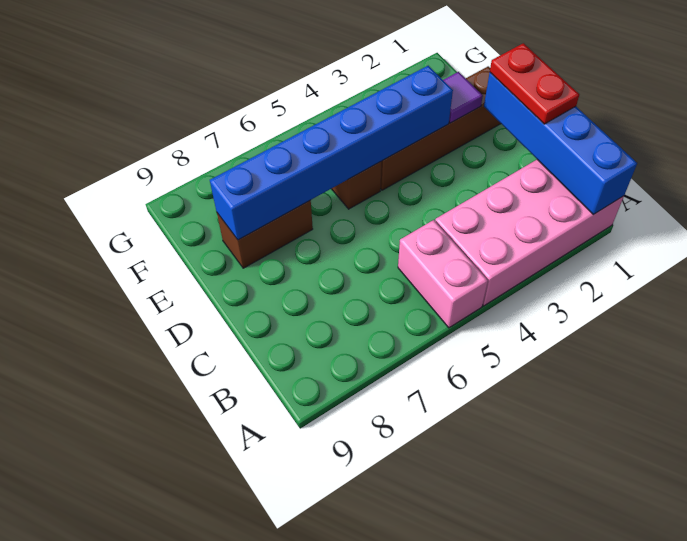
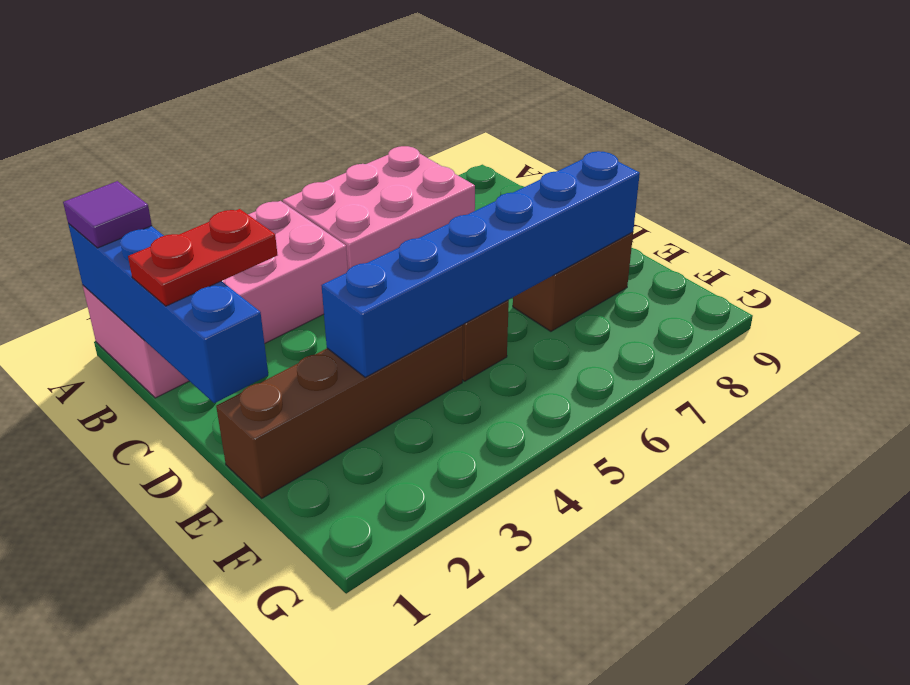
pink brick A5:B5 level 1 -> pink brick A5:B7 level 1
red plate C1:D1 level 3 -> red plate C1:C2 level 3
purple tile E2 level 2 -> purple tile A1 level 3

